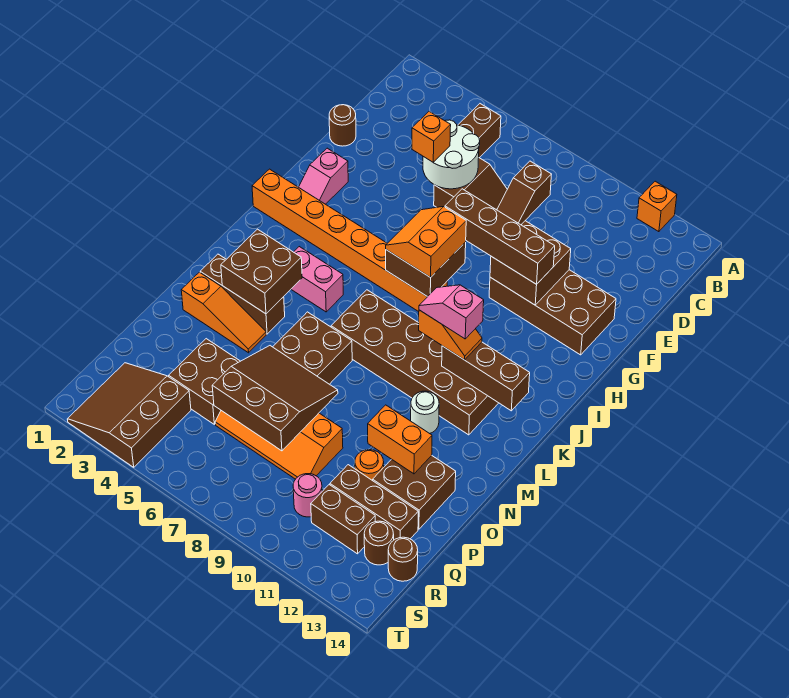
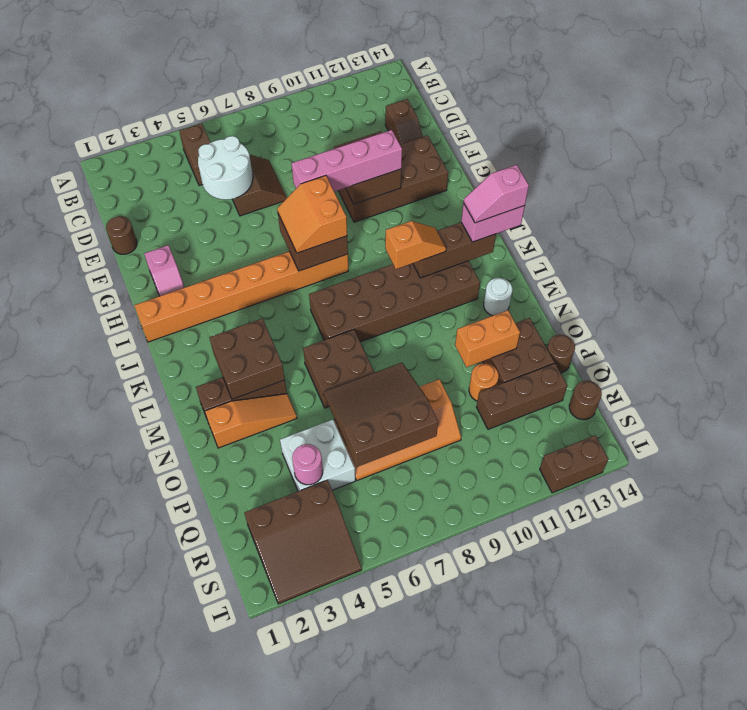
orange brick A12 level 1 -> none
brown slope C8:D8 level 1 top C -> brown slope D13:E13 level 1 top D
orange brick E5 level 3 -> none
brown brick G8:G11 level 3 -> pink brick G8:G11 level 3
pink brick K4:K5 level 1 -> pink brick K13:K14 level 3
pink slope K10:K11 level 4 top 11 -> pink slope K13:K14 level 4 top 14
white round brick M11 level 1 -> white round brick M13 level 1
brown brick P4:Q5 level 1 -> white brick P4:Q5 level 1
brown slope R2:T4 level 1 top 4 -> brown slope R2:T4 level 1 top R
pink round brick R10 level 1 -> pink round brick Q4 level 2
brown brick R11:R12 level 1 -> brown brick T12:T13 level 1
brown round brick R13 level 1 -> brown round brick P14 level 1

